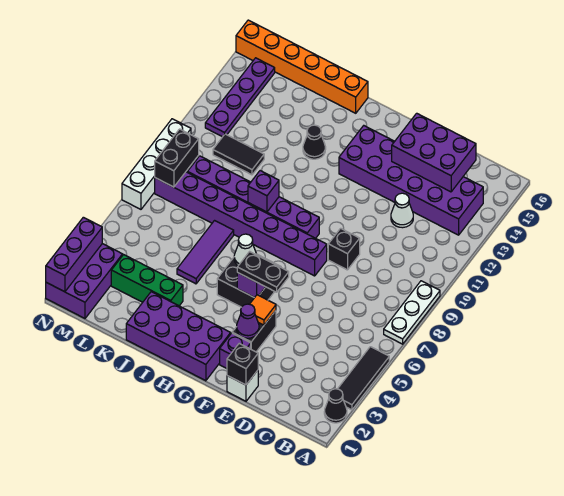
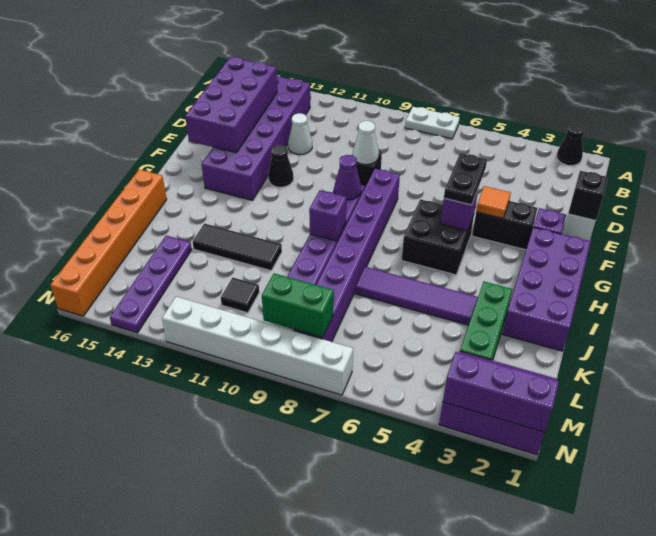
black tile A3:A5 level 1 -> black tile J11:J13 level 1
white plate A7:A9 level 1 -> white plate A7:A8 level 1
purple brick C14:E15 level 2 -> purple brick C14:F15 level 2
purple cone F3 level 2 -> purple cone G9 level 2
white cone H6 level 2 -> white cone E9 level 2
black cone I13 level 1 -> black cone F12 level 1
purple tile J5:J7 level 1 -> purple tile J4:J7 level 1
black tile K11:L11 level 1 -> black tile L11 level 1
black brick M8:M9 level 2 -> green brick M8:M9 level 2
purple plate M12:M15 level 1 -> purple plate K14:N14 level 1
white brick N7:N10 level 1 -> white brick N7:N12 level 1

